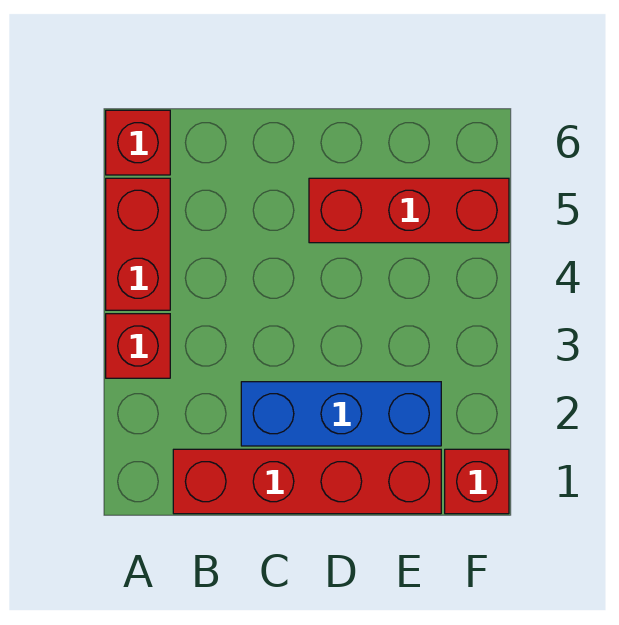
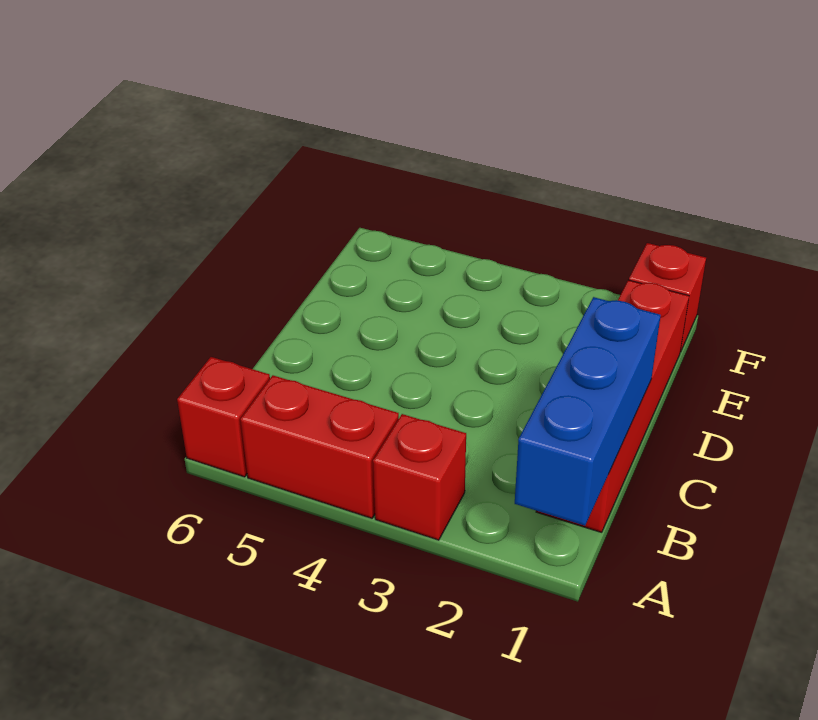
blue brick C2:E2 level 1 -> blue brick A1:C1 level 2
red brick D5:F5 level 1 -> none

